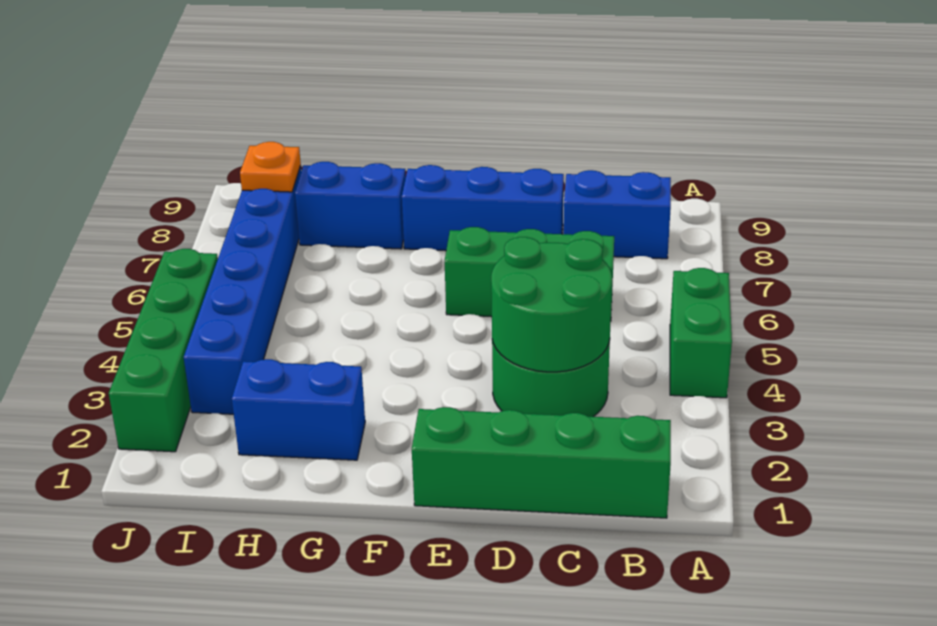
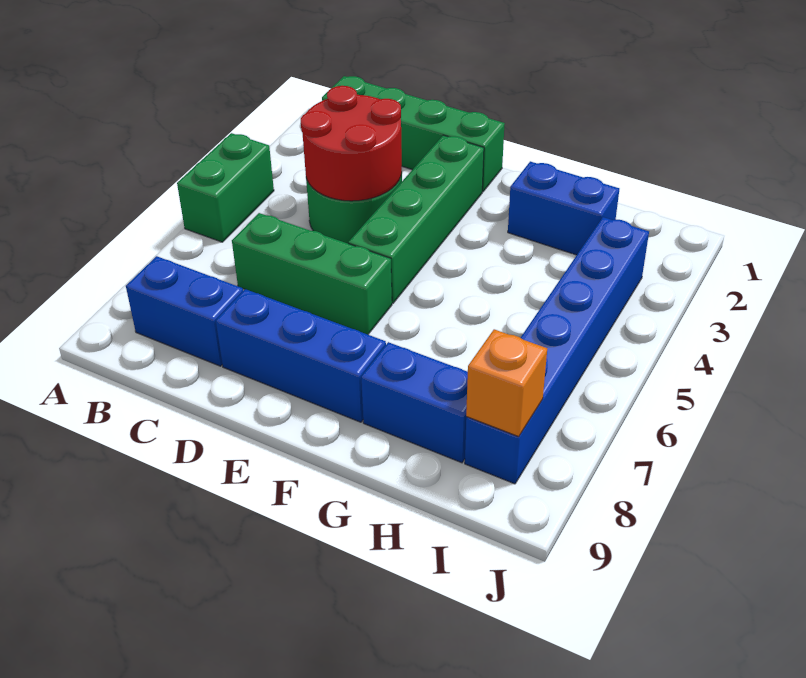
green round brick C3:D4 level 2 -> red round brick C3:D4 level 2
orange plate I8 level 2 -> orange brick I8 level 2
green brick J2:J5 level 1 -> green brick E2:E5 level 1

